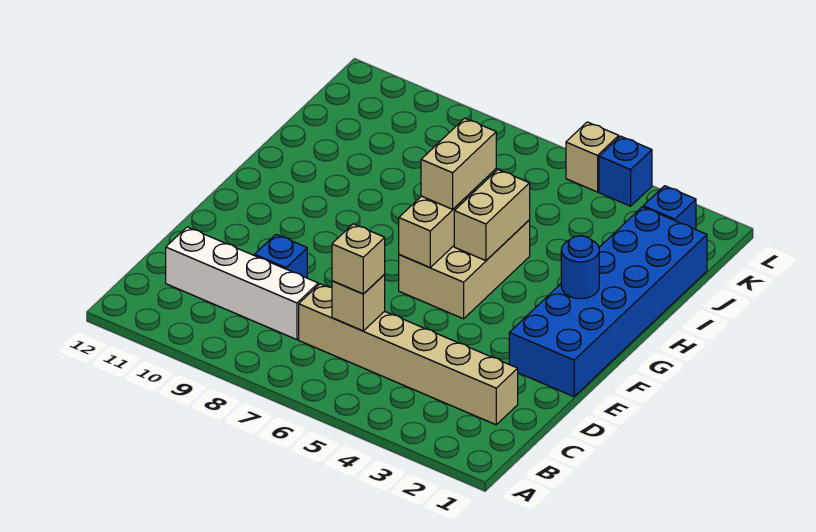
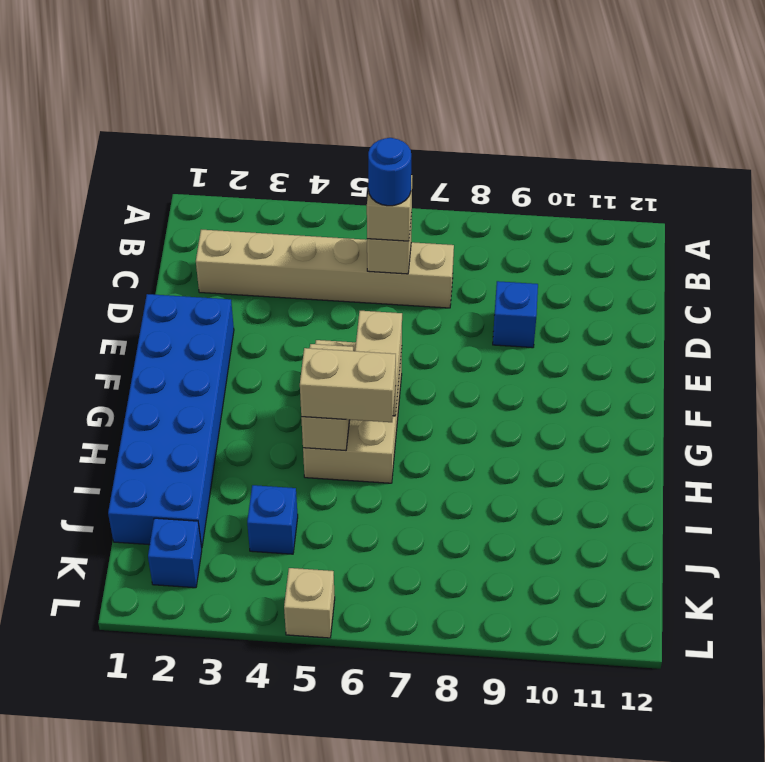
white brick C8:C11 level 1 -> none
blue round brick G2 level 2 -> blue round brick C6 level 4
tan brick G6:H6 level 3 -> tan brick H5:H6 level 3
blue brick L4 level 1 -> blue brick J4 level 1

